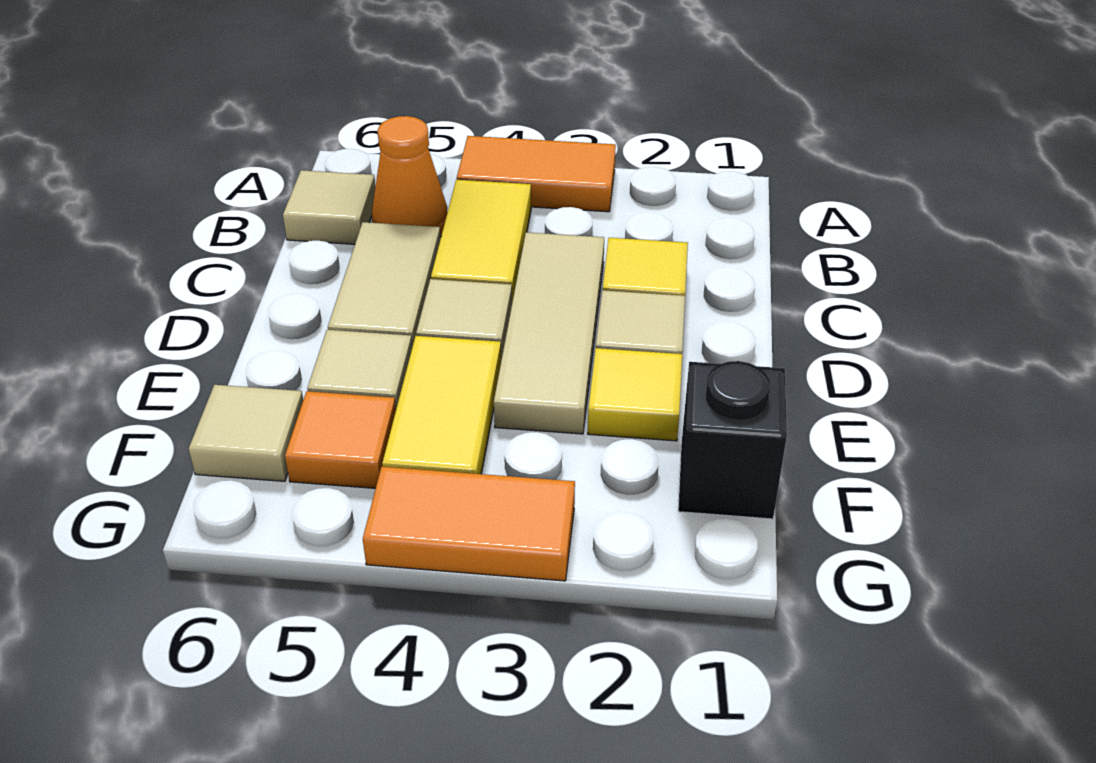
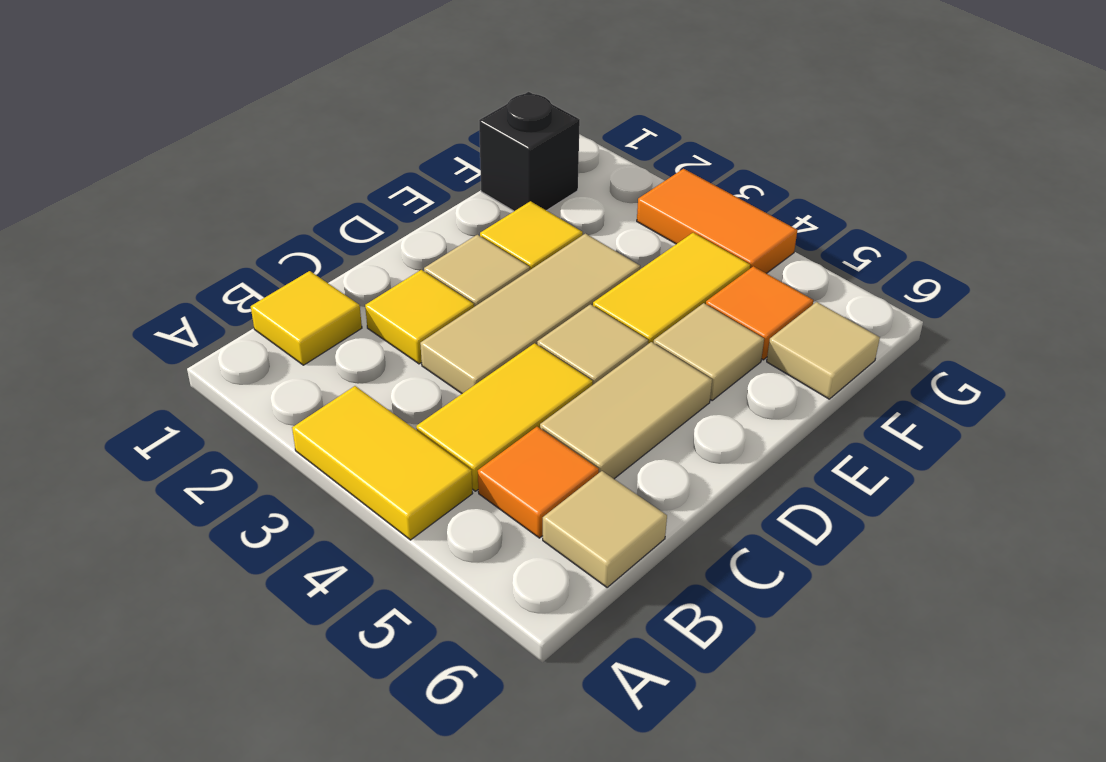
orange tile A3:A4 level 1 -> yellow tile A3:A4 level 1
none -> yellow tile B1 level 1
orange cone B5 level 1 -> orange tile B5 level 1

